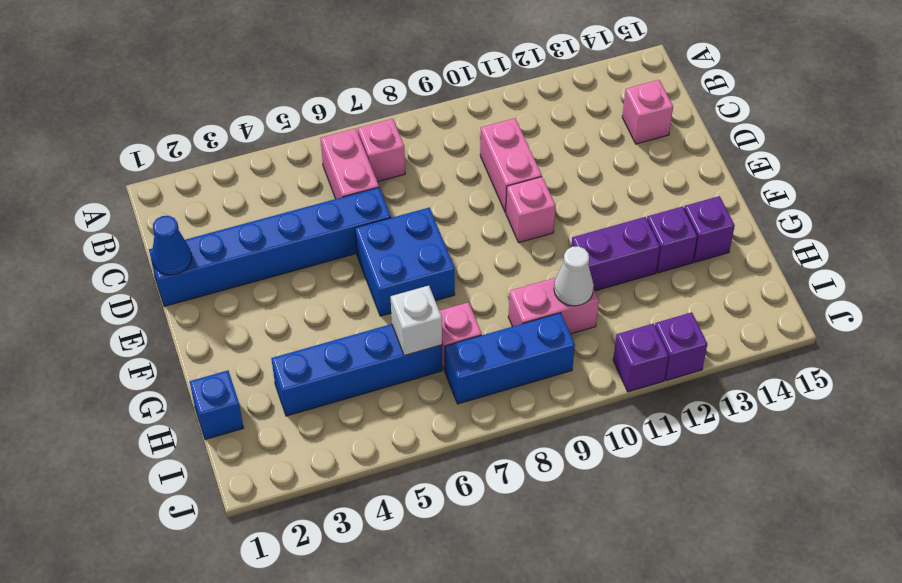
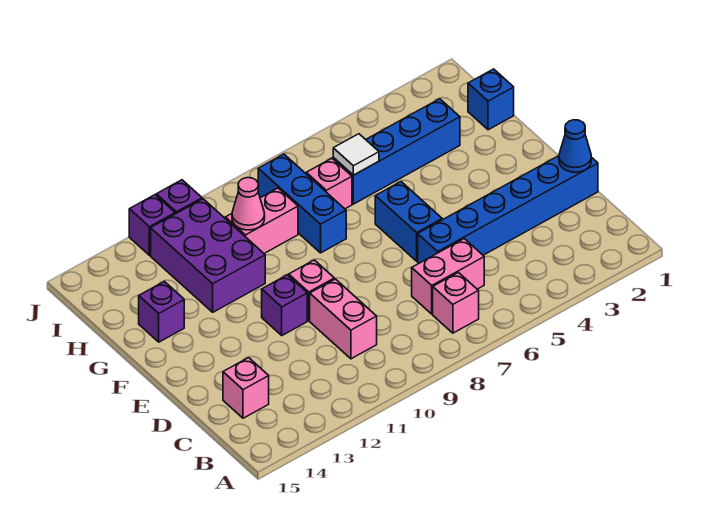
pink brick B6:C6 level 1 -> pink brick C6:C7 level 1
blue brick E6:F7 level 1 -> blue brick E6:F6 level 1
purple brick G11:G12 level 1 -> purple brick G11:I12 level 1
purple brick G13 level 1 -> purple brick E11 level 1
white brick H6 level 2 -> white tile H6 level 2
white cone H10 level 2 -> pink cone H10 level 2
blue brick I7:I9 level 1 -> blue brick G8:I8 level 1

